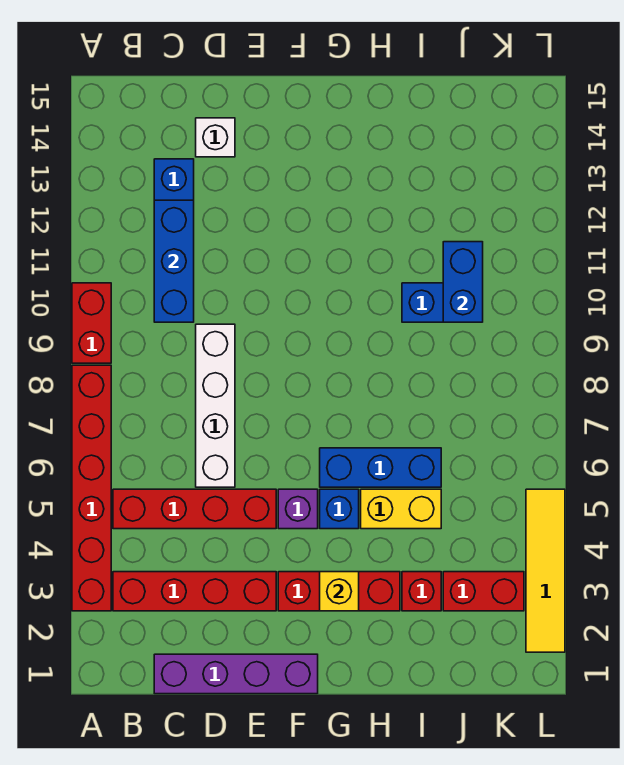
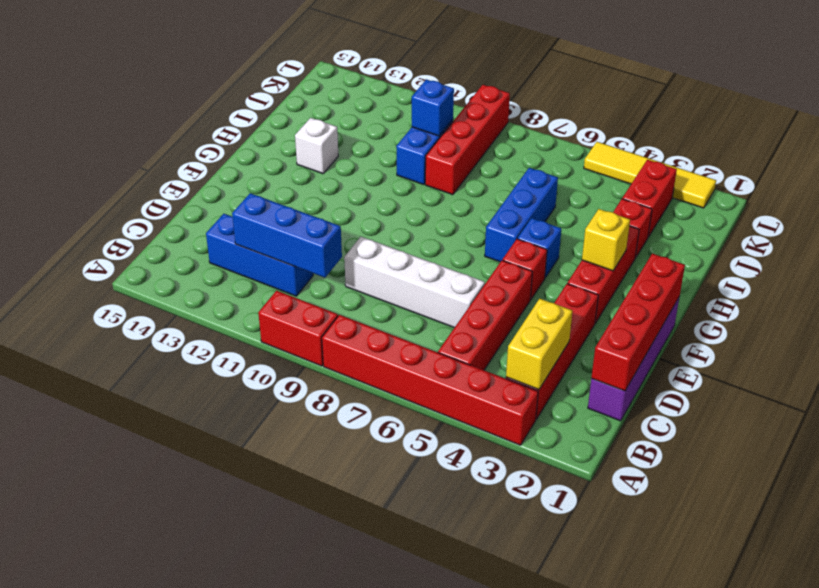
none -> red brick C1:F1 level 2
white brick D14 level 1 -> white brick H13 level 1
purple brick F5 level 1 -> red brick F5 level 1
yellow brick H5:I5 level 1 -> yellow brick B3:C3 level 2
none -> red brick I9:L9 level 1
blue brick J10:J11 level 2 -> blue brick J10 level 2

